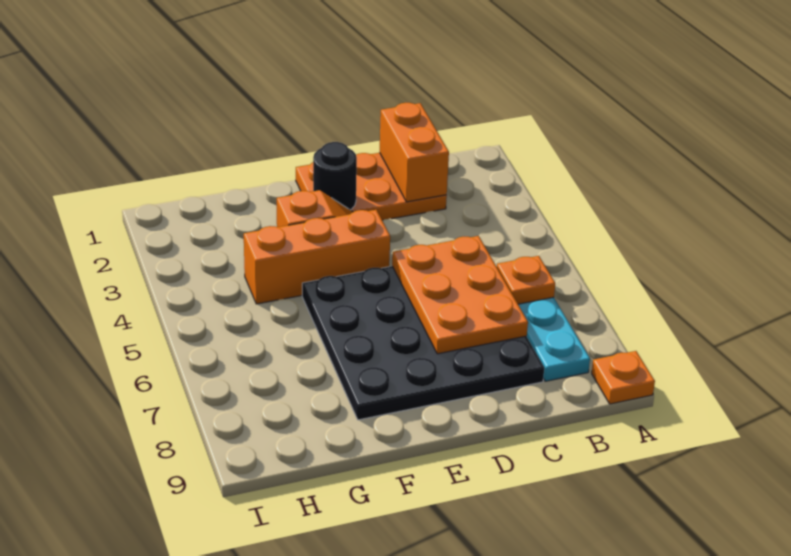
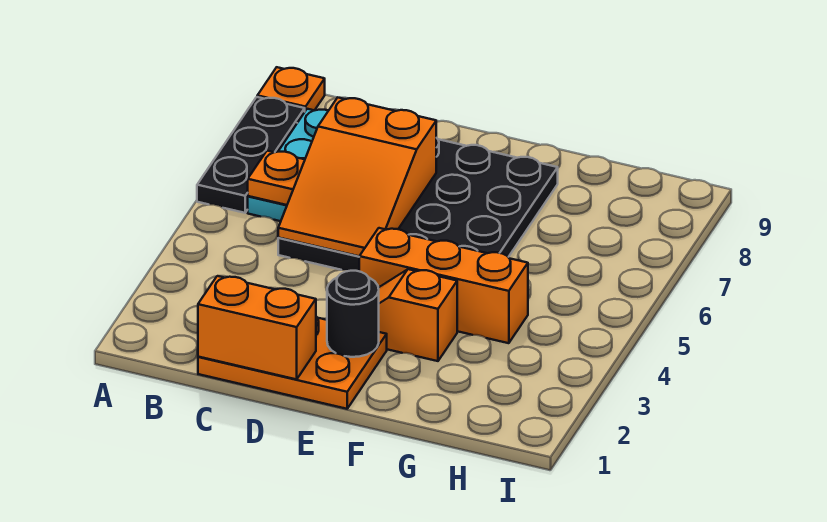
none -> black plate A6:A8 level 1
orange brick C1:C2 level 2 -> orange brick C1:D1 level 2
orange plate C5:D7 level 2 -> orange slope C5:D7 level 2 top 7

